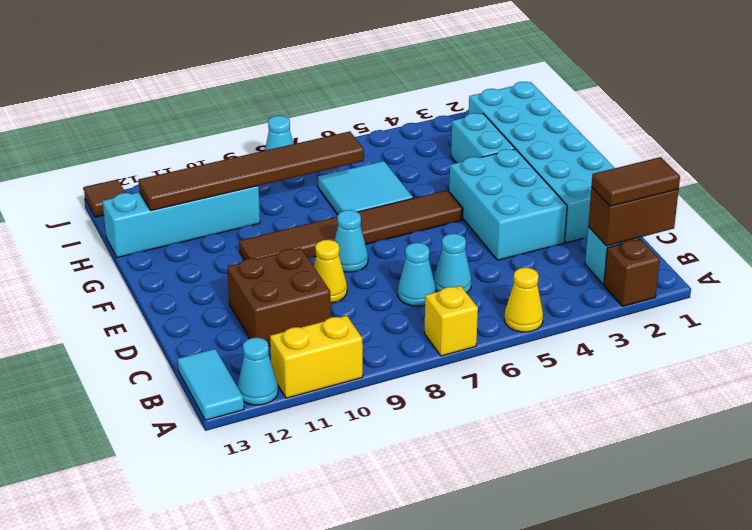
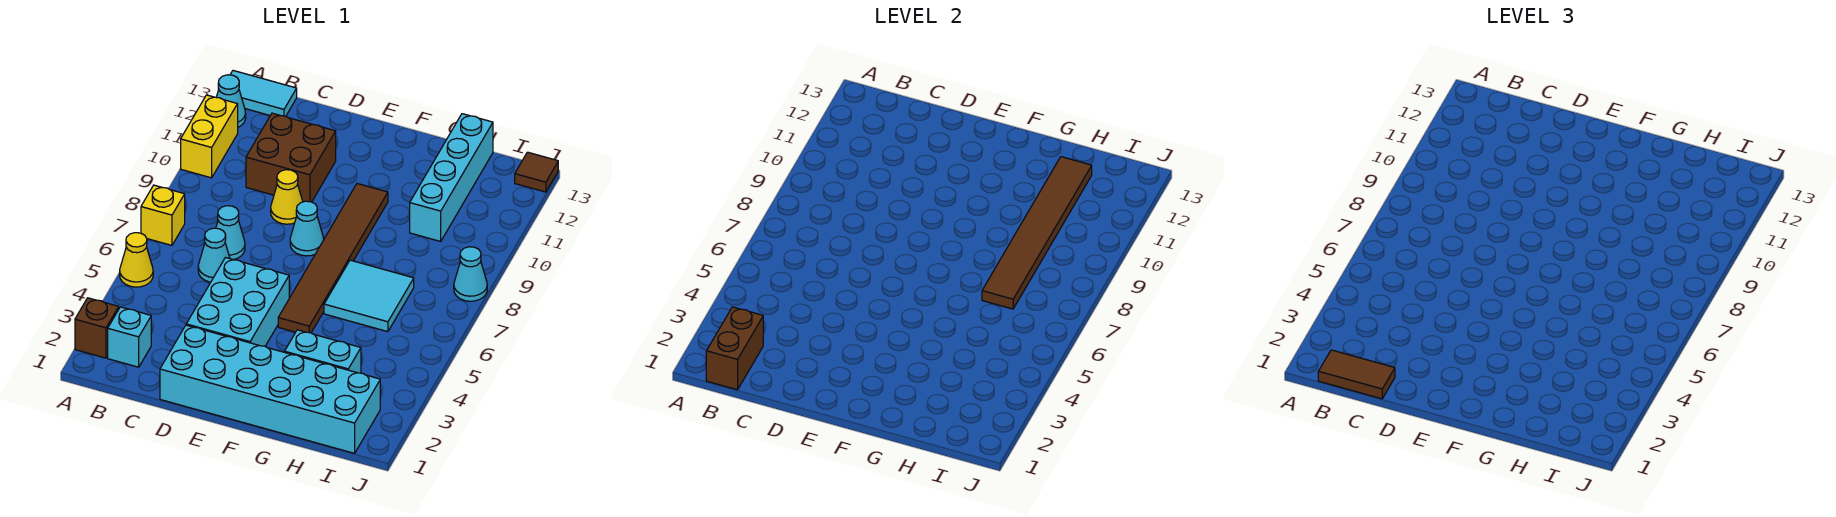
brown tile B1:B2 level 3 -> brown tile B1:C1 level 3
cyan brick D3:F4 level 1 -> cyan brick D3:E5 level 1

